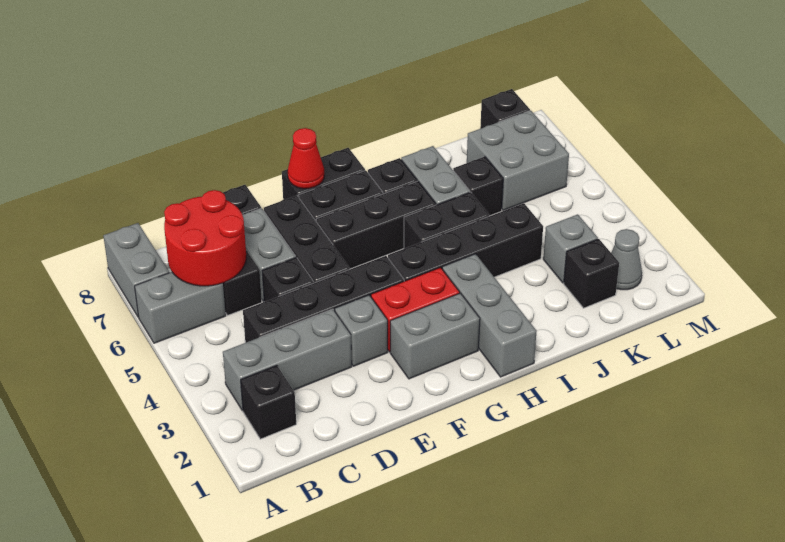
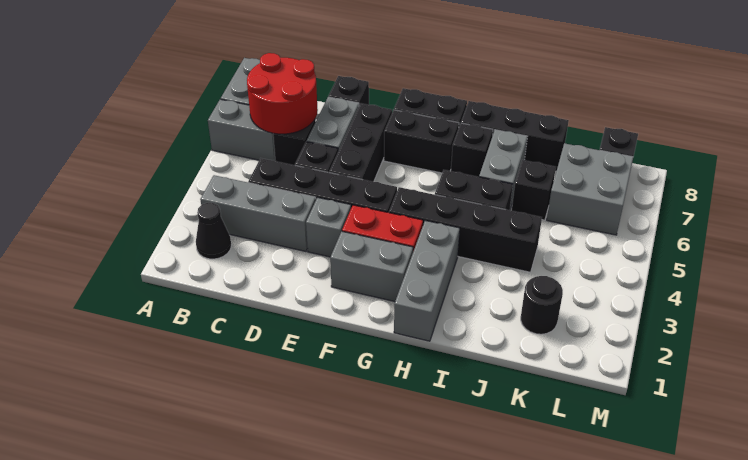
black brick B2 level 1 -> black cone B2 level 1
black brick F6:H6 level 1 -> black brick H8:J8 level 1
red cone F8 level 2 -> none
black brick K2 level 1 -> black round brick K2 level 1
grey brick K3 level 1 -> none
grey cone L2 level 1 -> none

